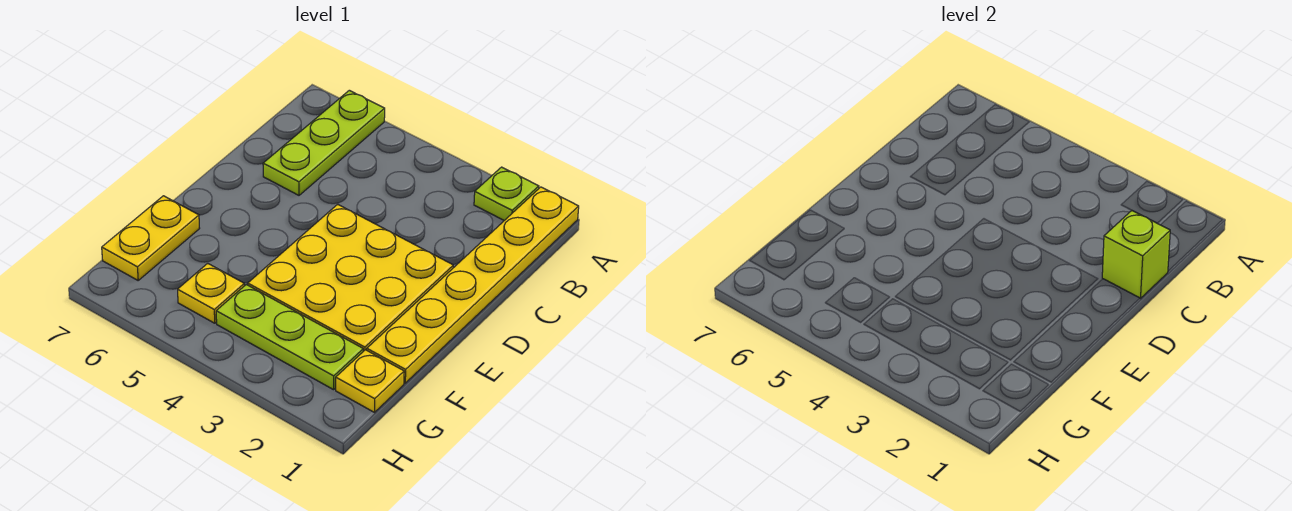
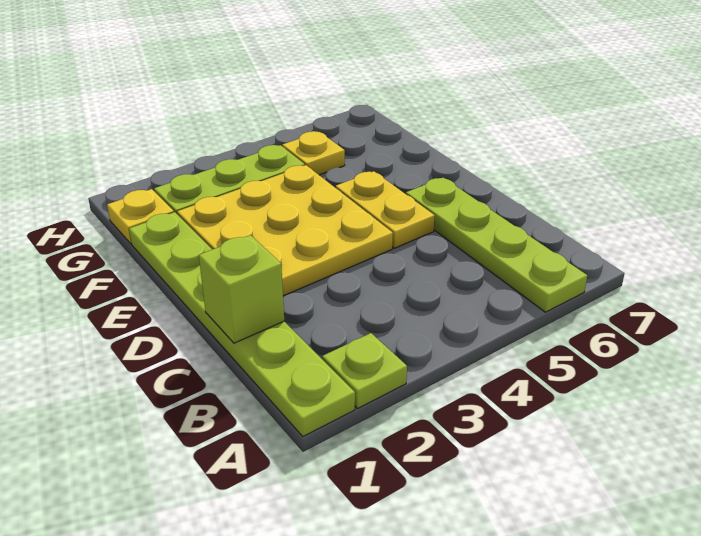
yellow plate A1:F1 level 1 -> lime plate A1:F1 level 1
lime plate A6:C6 level 1 -> lime plate A6:D6 level 1
yellow plate F7:G7 level 1 -> yellow plate D5:E5 level 1

